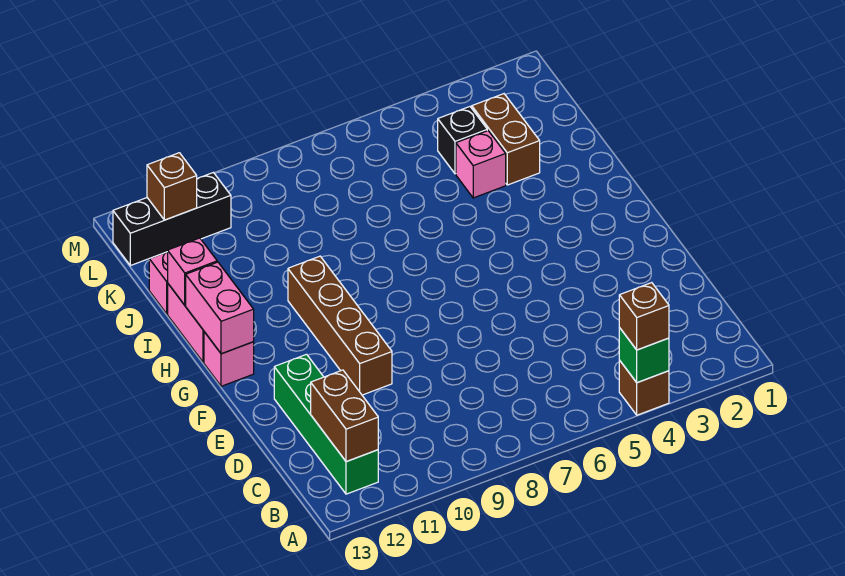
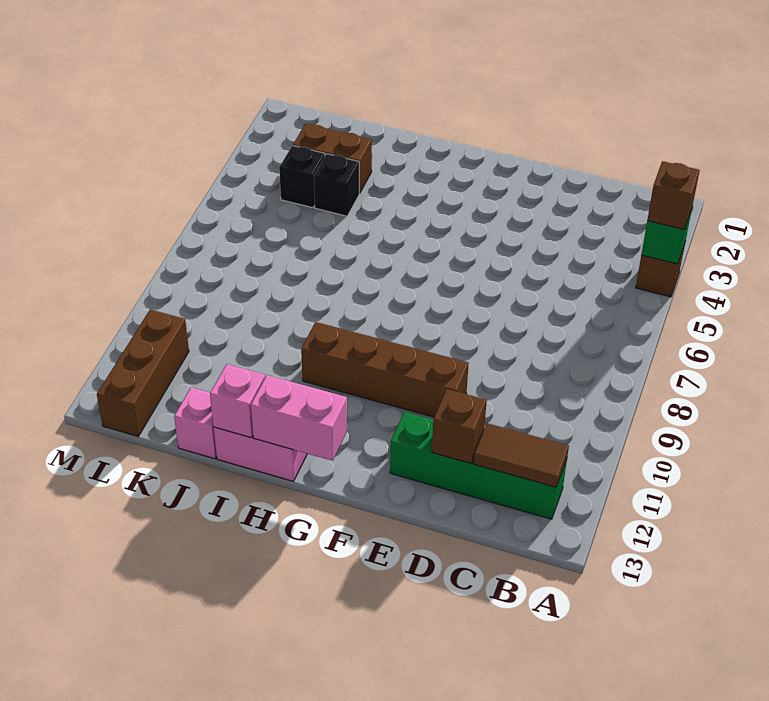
brown brick B12:C12 level 2 -> brown tile B12:C12 level 2
pink brick G13 level 1 -> none
pink brick J4 level 1 -> black brick J4 level 1
black brick L11:L13 level 1 -> brown brick L11:L13 level 1
brown brick L12 level 2 -> brown brick D12 level 2

